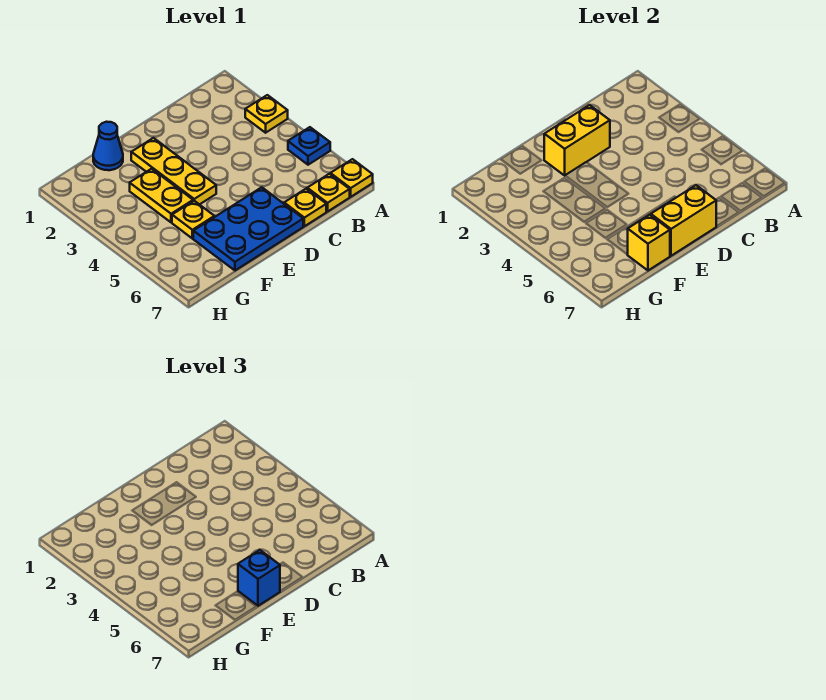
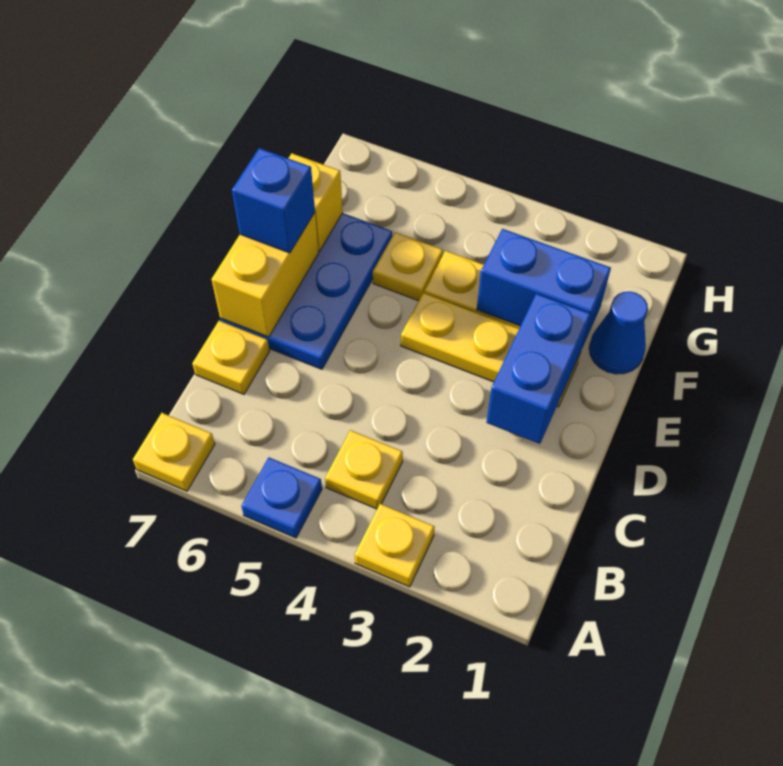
yellow plate B7 level 1 -> yellow plate B4 level 1
yellow brick D2:E2 level 2 -> blue brick D2:E2 level 2
none -> blue brick F2:F3 level 2

